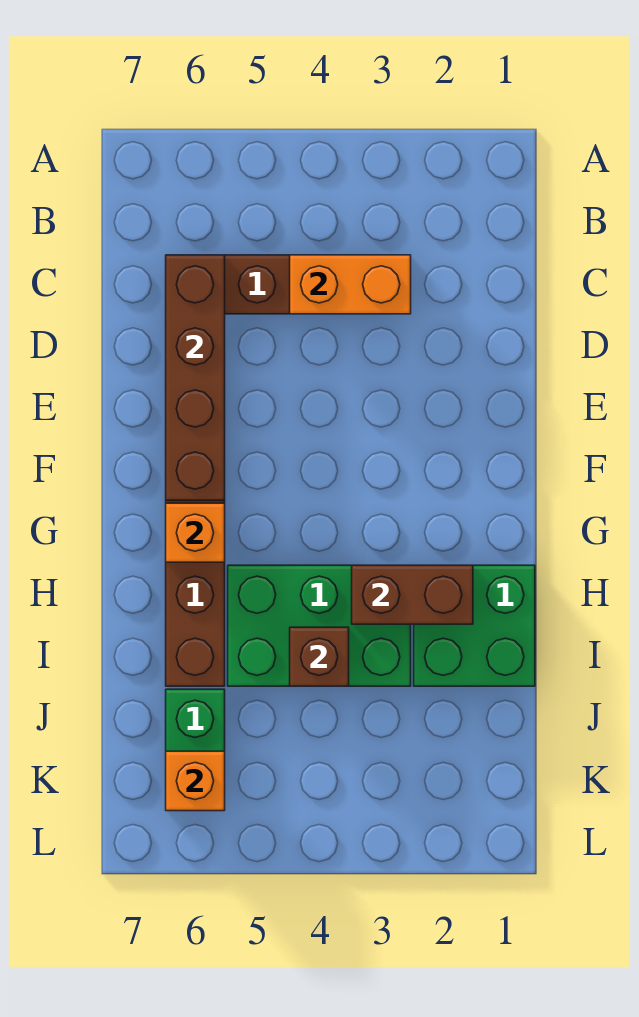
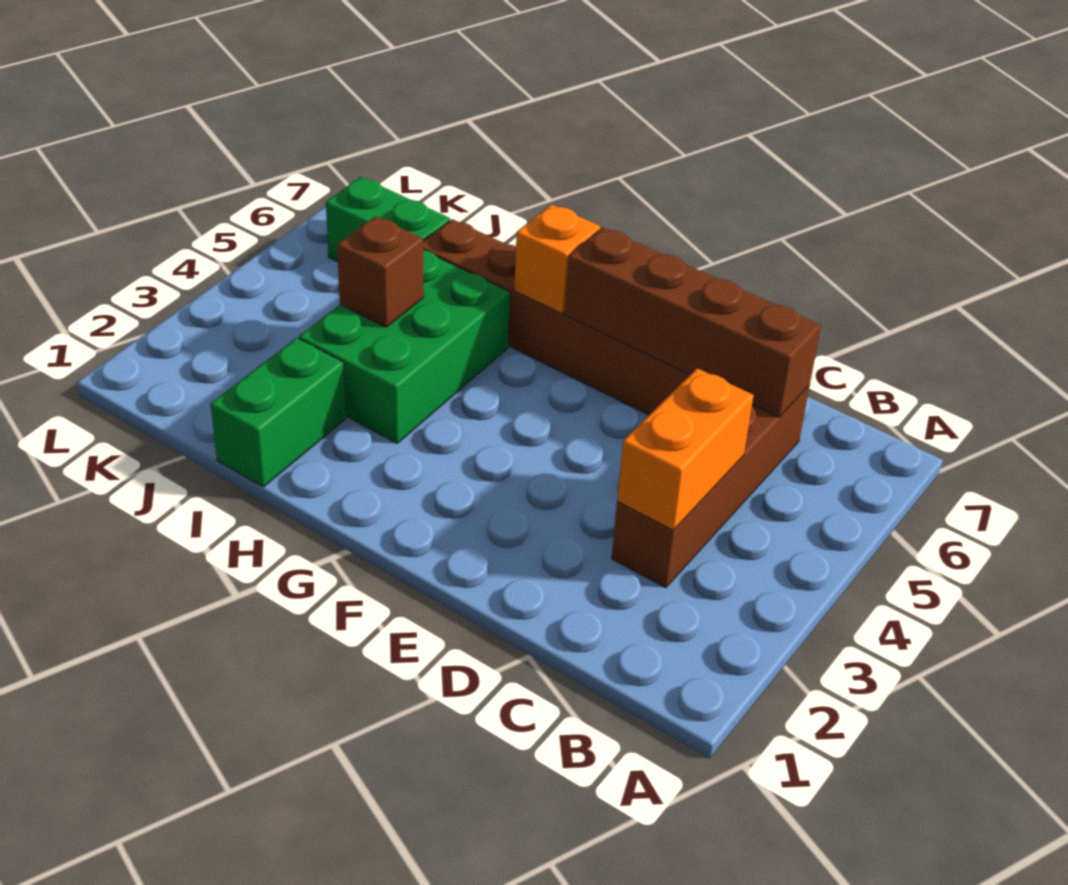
green brick H1:I2 level 1 -> green brick I1:I2 level 1
brown brick H2:H3 level 2 -> none
orange brick K6 level 2 -> none

